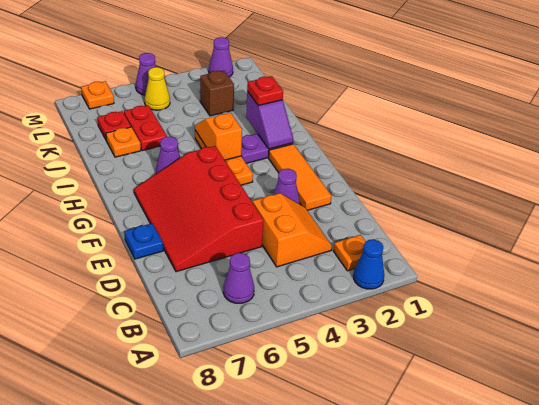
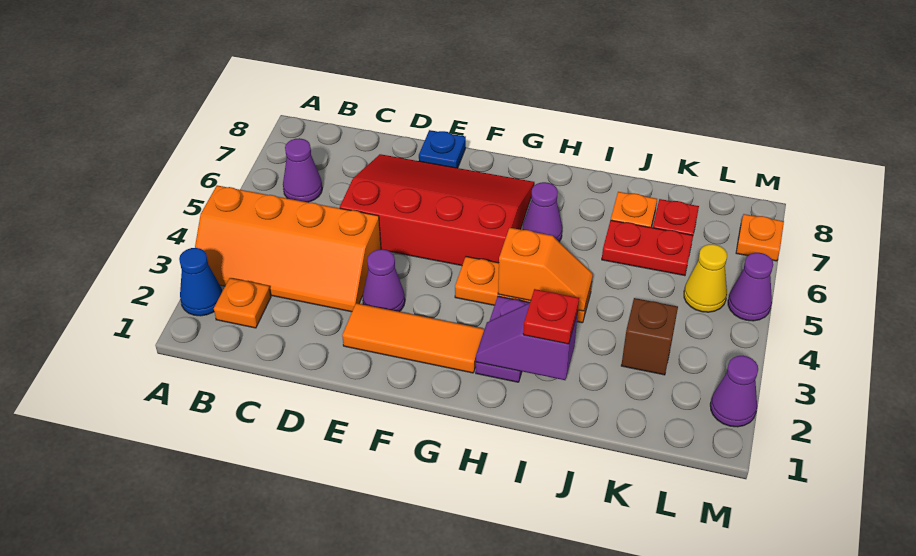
orange slope C3:D4 level 1 top 4 -> orange slope A3:D4 level 1 top 4

